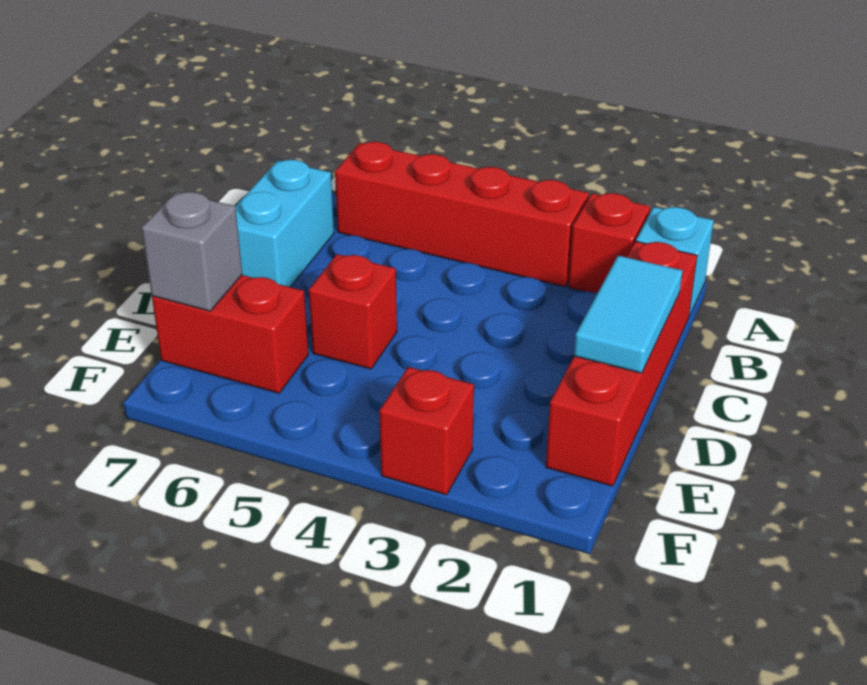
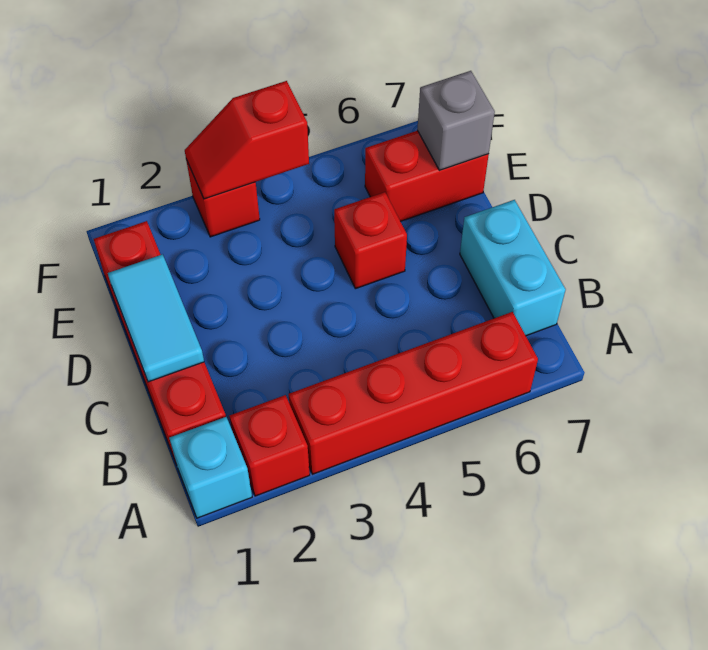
none -> red slope F3:F4 level 2 top 4

